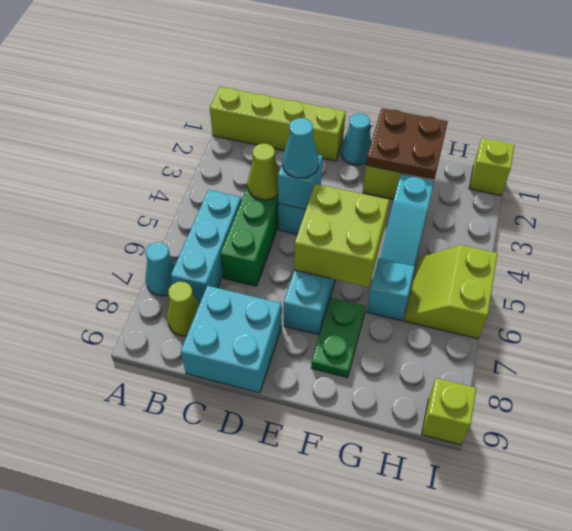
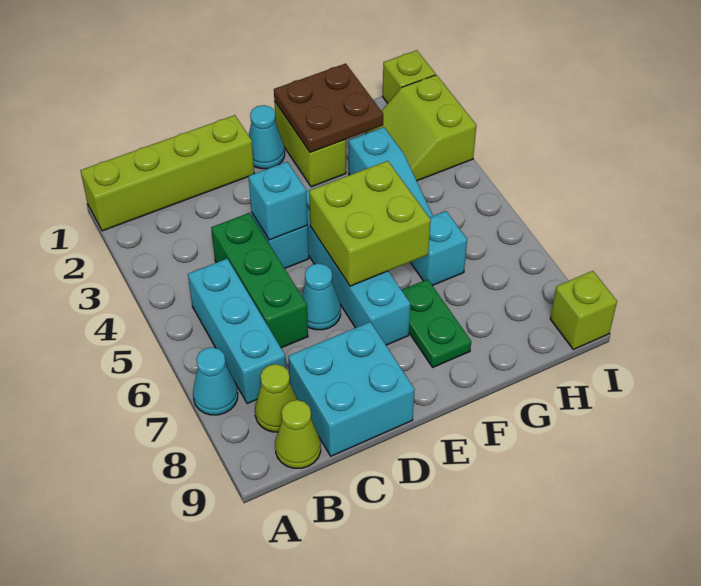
lime cone C4 level 2 -> lime cone B9 level 1
cyan cone D4 level 3 -> cyan cone D6 level 1
lime slope H5:I6 level 1 top I -> lime slope H2:I3 level 1 top I

